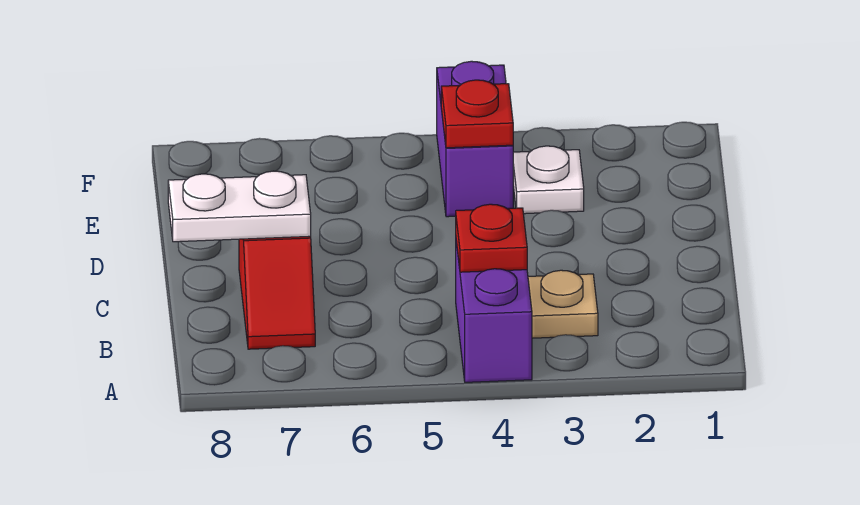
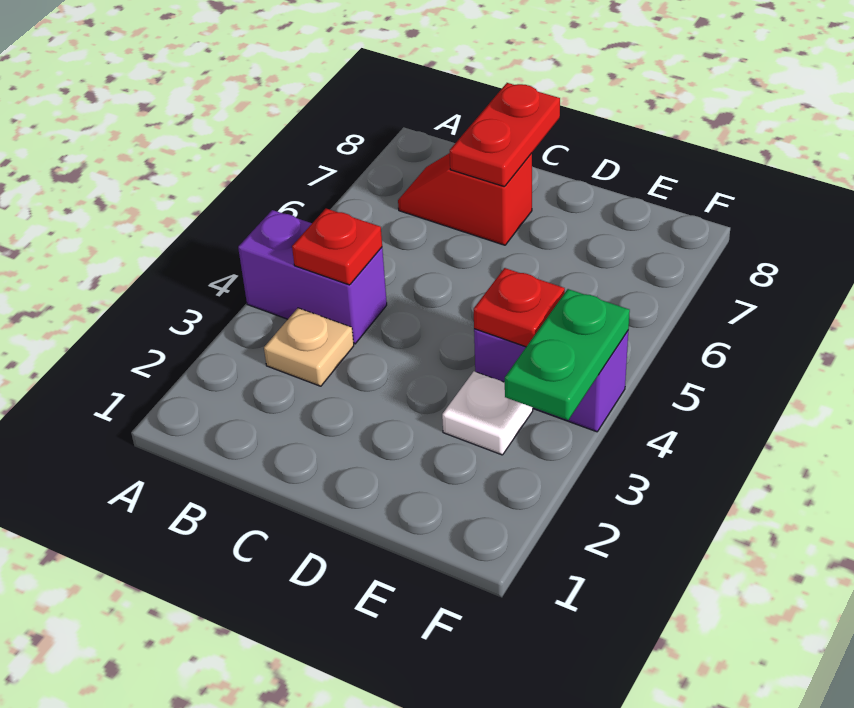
white plate C7:C8 level 2 -> red plate C7:C8 level 2
none -> green plate F3:F4 level 2

